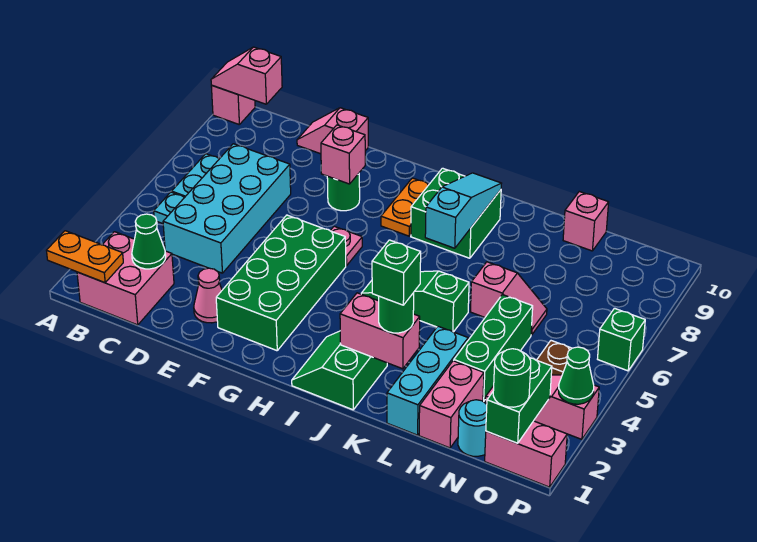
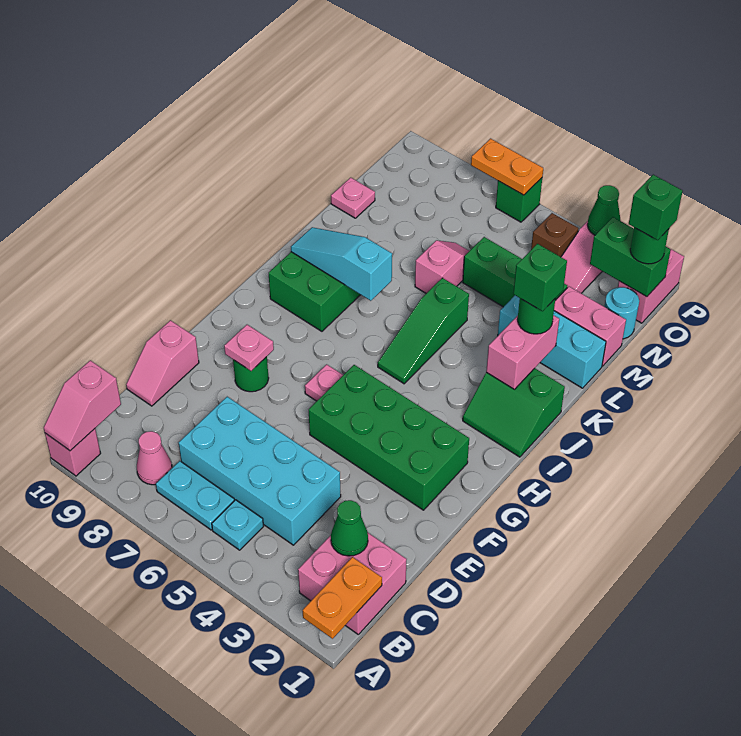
pink cone E2 level 1 -> pink cone B8 level 1
pink brick F8 level 2 -> pink plate F8 level 2
orange plate H8:H9 level 1 -> orange plate P6:P7 level 2
pink brick M10 level 1 -> pink plate M10 level 1
none -> green brick O1 level 4

